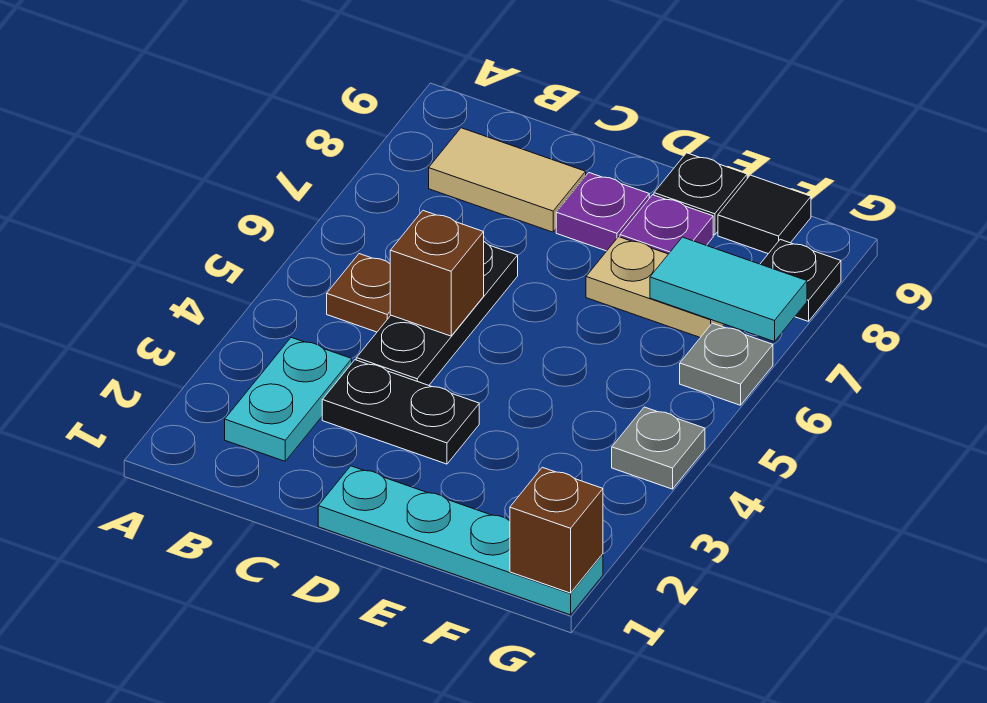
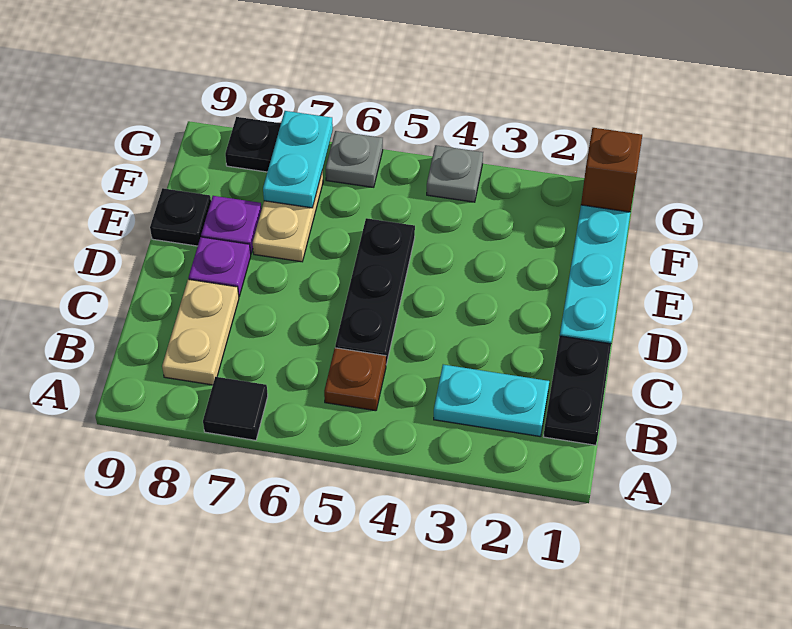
tan tile B8:C8 level 1 -> tan plate B8:C8 level 1
black plate C3:D3 level 1 -> black plate B1:C1 level 1
black plate C4:C6 level 1 -> black plate C5:E5 level 1
brown brick C5 level 2 -> none
cyan tile F7:G7 level 2 -> cyan plate F7:G7 level 2
black tile F9 level 1 -> black tile A7 level 1

